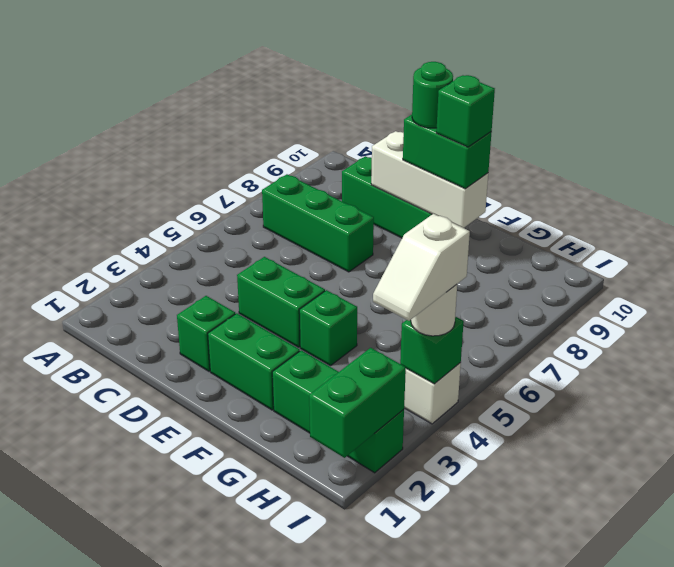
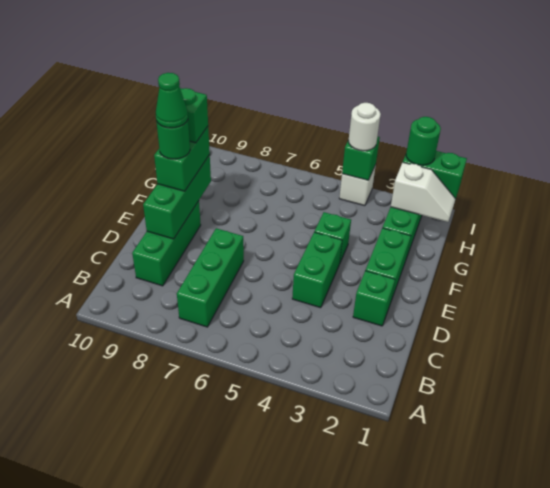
white brick D9:F9 level 2 -> green brick D9:F9 level 2
none -> green cone E9 level 5
none -> green round brick I2 level 3
white slope I3:I4 level 4 top 4 -> white slope H1:H2 level 2 top 2

